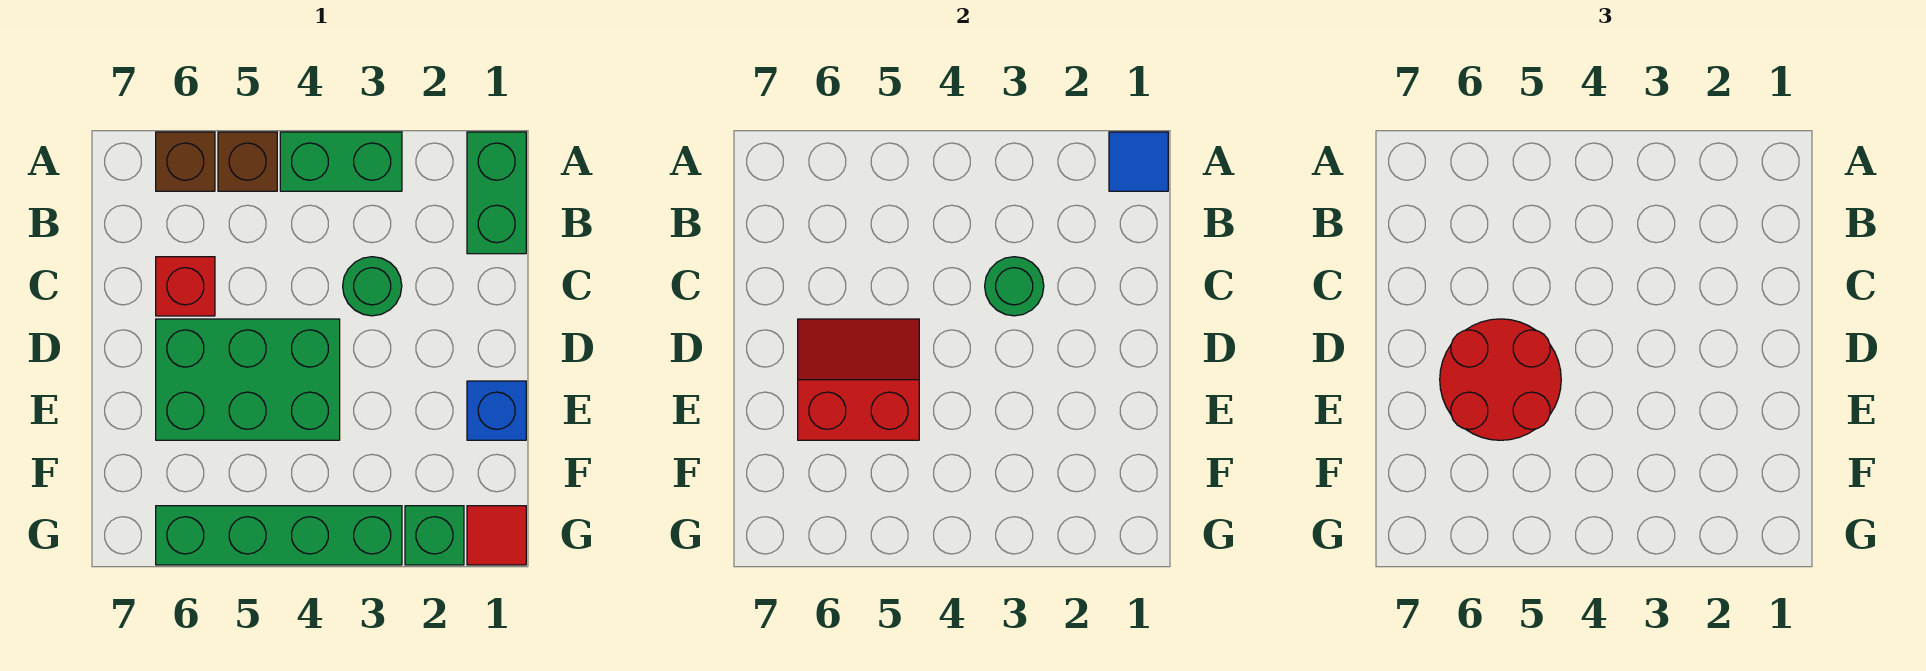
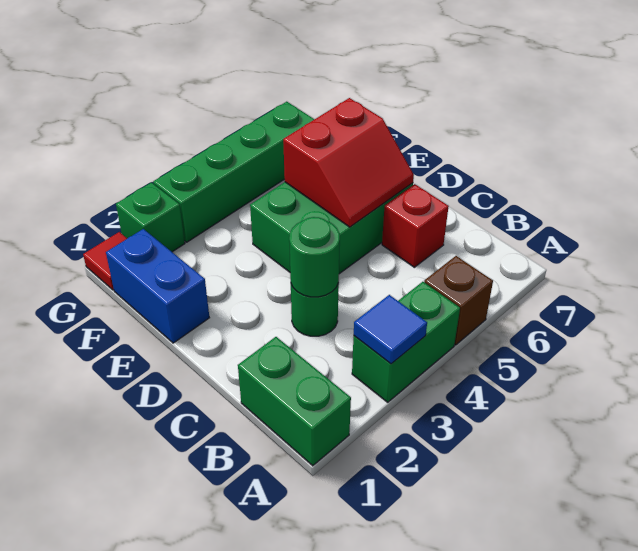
blue tile A1 level 2 -> blue tile A3 level 2
brown brick A6 level 1 -> none
red round brick D5:E6 level 3 -> none
blue brick E1 level 1 -> blue brick E1:F1 level 1

